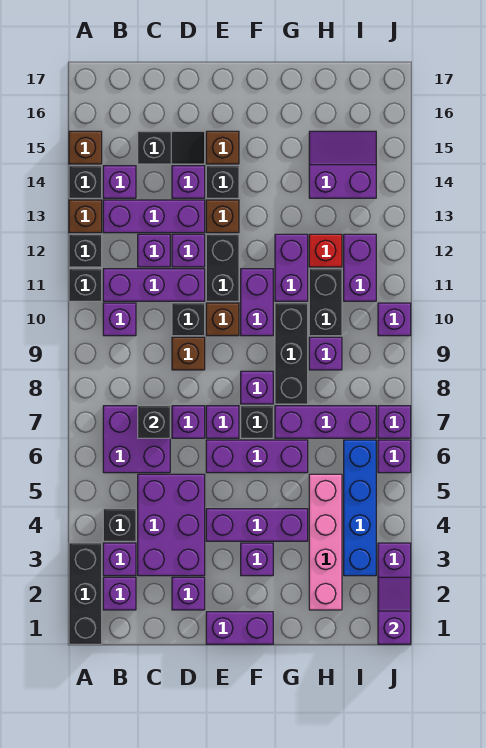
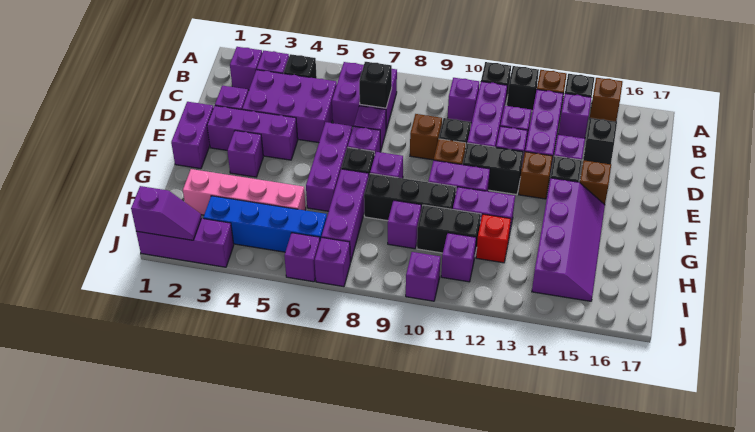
black brick A1:A3 level 1 -> none
purple brick E4:G4 level 1 -> purple brick E2:E4 level 1
purple slope H14:I15 level 1 top 14 -> purple slope F14:I15 level 1 top 14
purple brick I11:I12 level 1 -> purple brick I11 level 1

